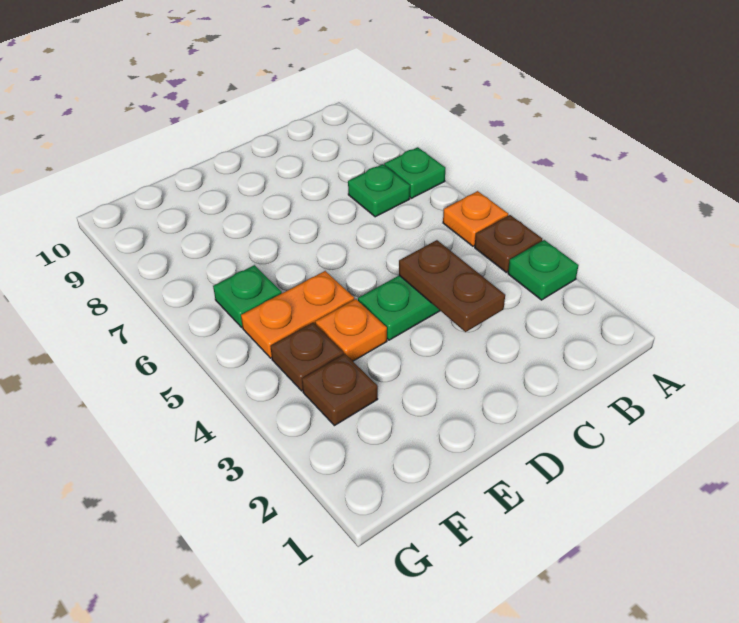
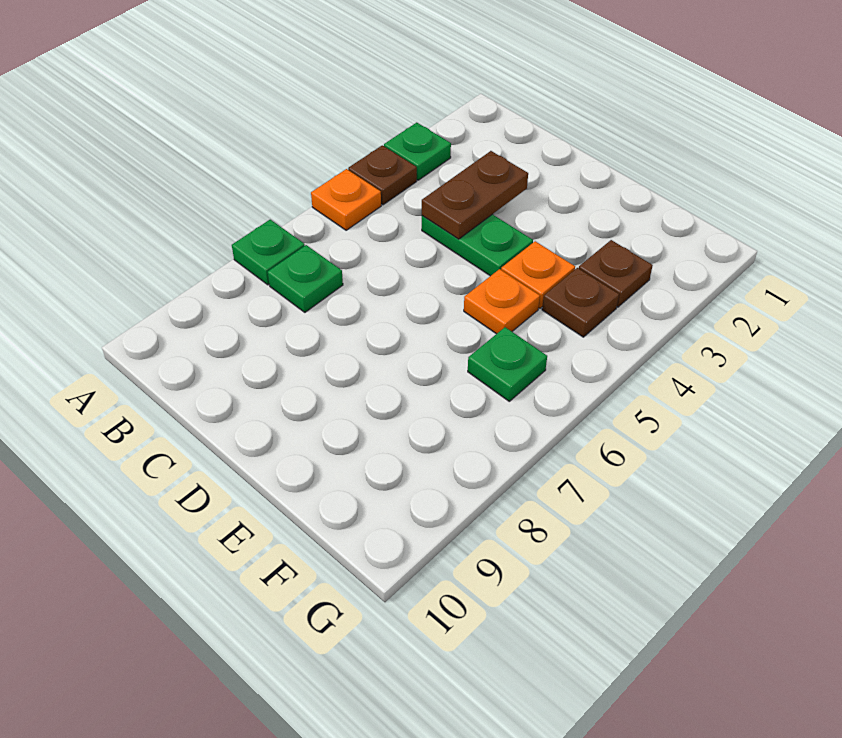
orange plate E5:F5 level 1 -> orange plate E5 level 1

